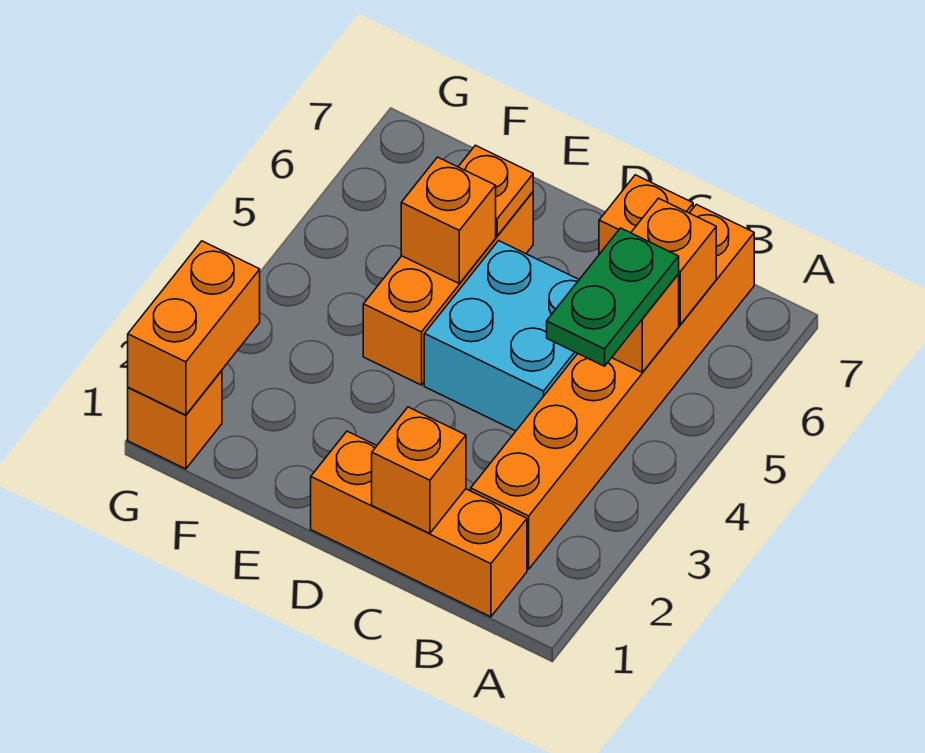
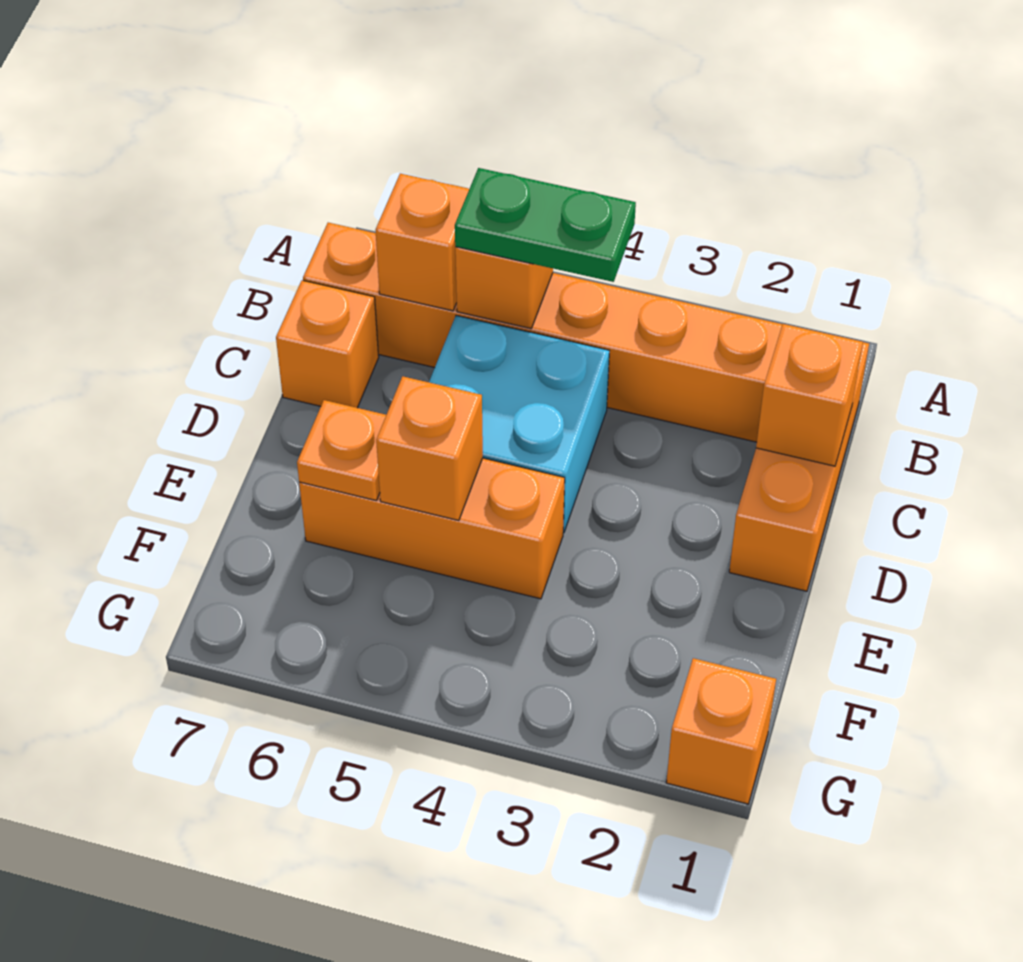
orange brick G1:G2 level 2 -> none

